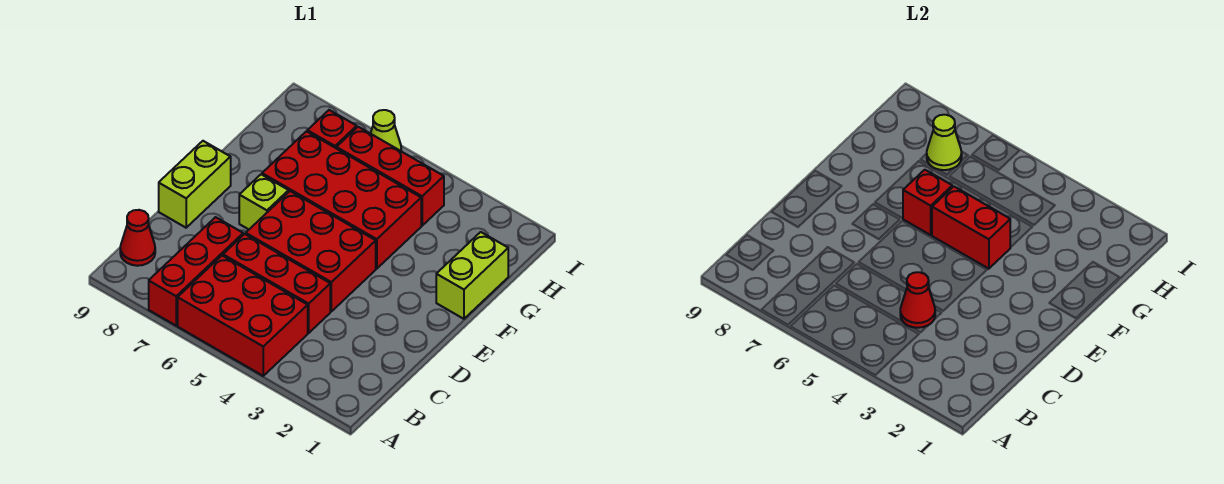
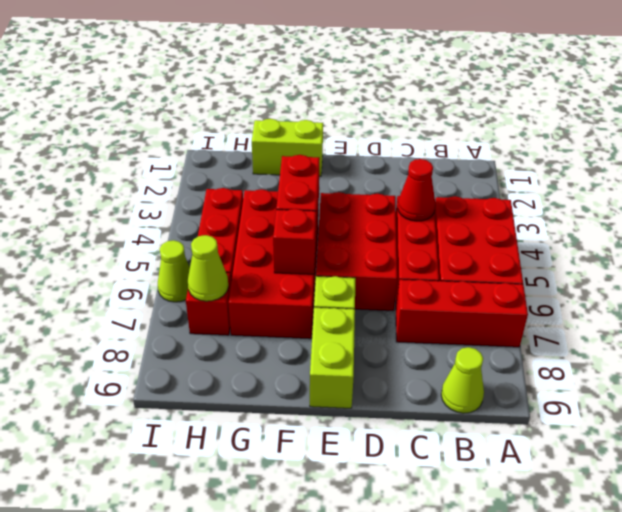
red cone B9 level 1 -> lime cone B9 level 1
lime brick D9:E9 level 1 -> lime brick E8:E9 level 1

